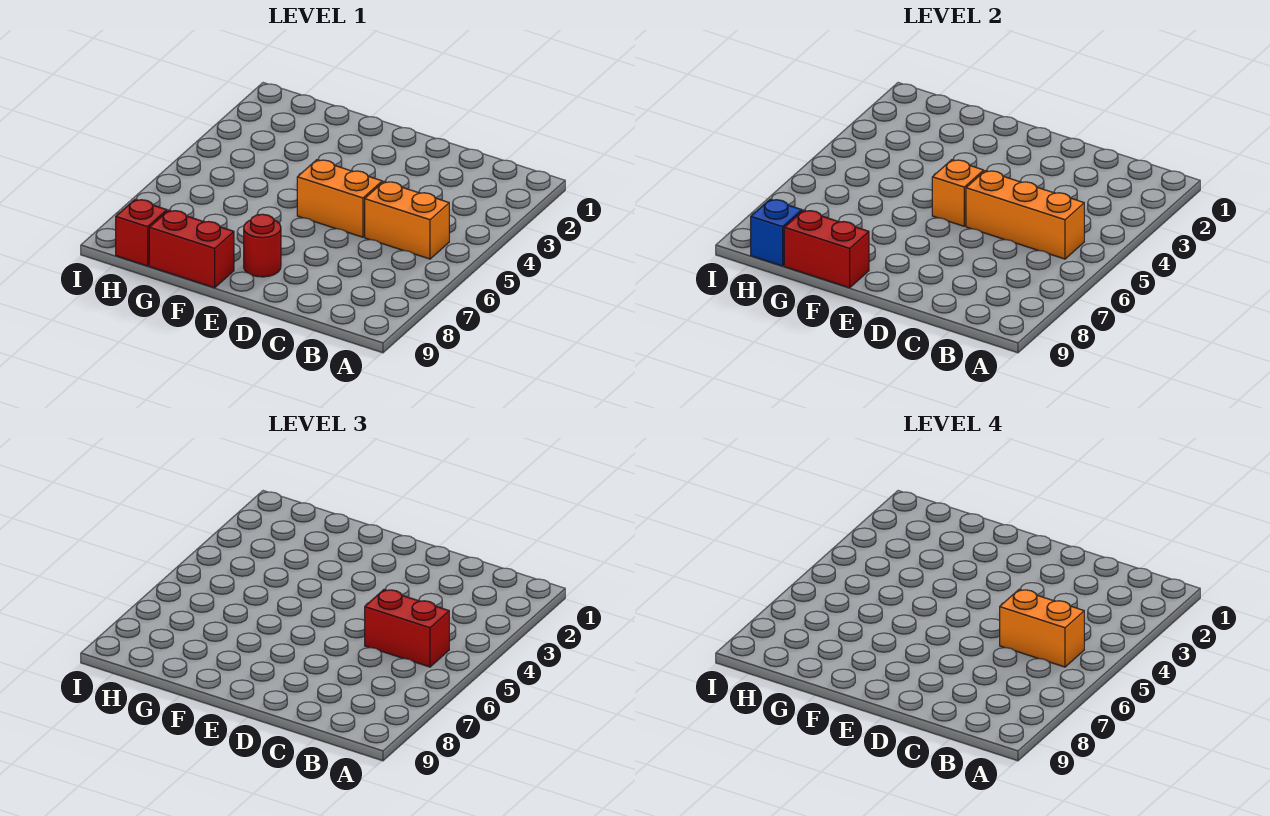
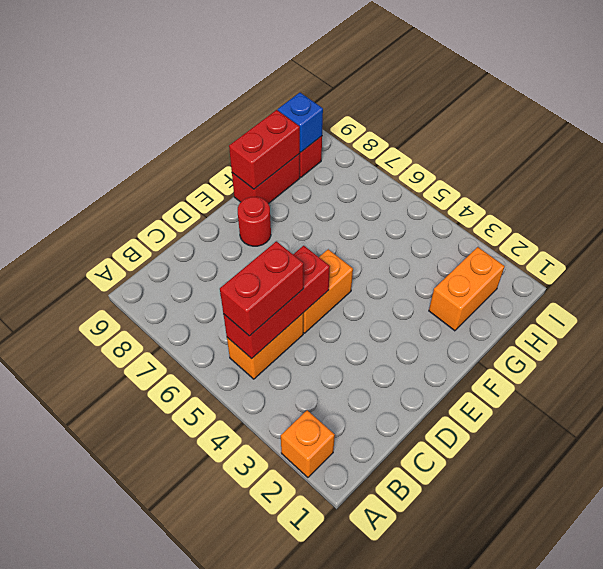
orange brick B5:D5 level 2 -> red brick B5:D5 level 2
orange brick B5:C5 level 4 -> orange brick G2:H2 level 1
orange brick E5 level 2 -> orange brick A2 level 1

